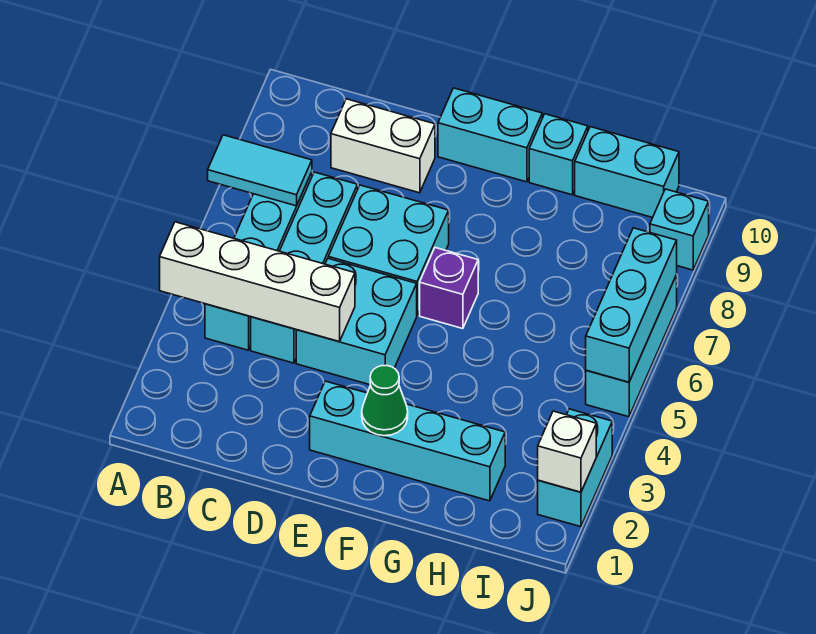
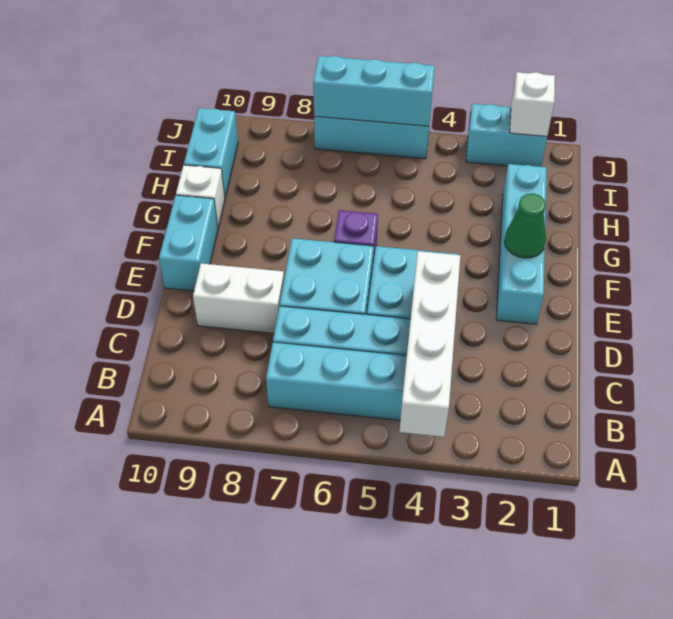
cyan tile A7:B7 level 2 -> none
white brick C9:D9 level 1 -> white brick D8:D9 level 1
cyan brick G10 level 1 -> white brick G10 level 1
cyan brick J9 level 1 -> none

